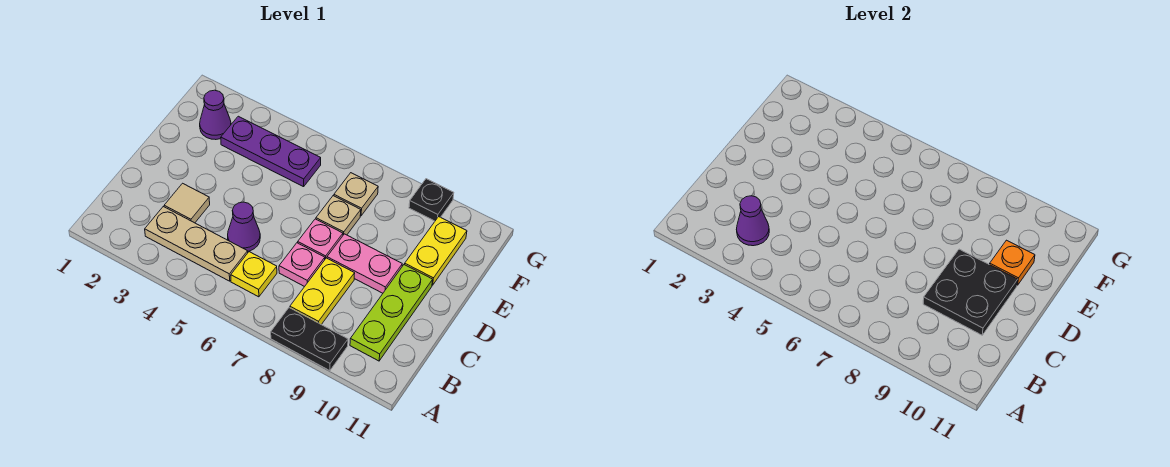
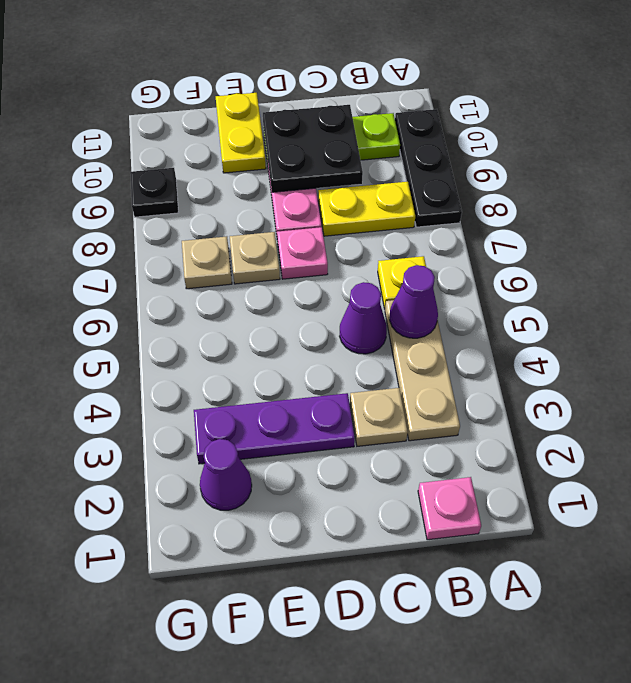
black plate A8:A9 level 1 -> black plate A8:A10 level 1
purple cone B3 level 2 -> purple cone B5 level 2
tan tile C3 level 1 -> tan plate C3 level 1
pink plate C7 level 1 -> pink plate B1 level 1
yellow plate E10:F10 level 1 -> yellow plate E10:E11 level 1
orange plate E10 level 2 -> none
purple plate F3:F5 level 1 -> purple plate D3:F3 level 1

